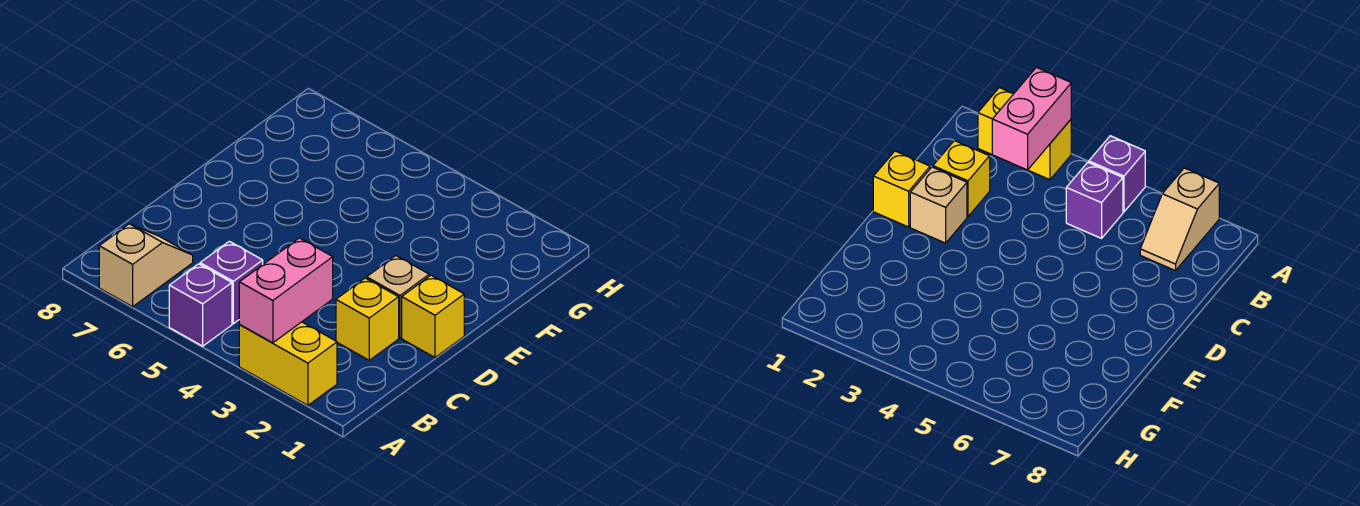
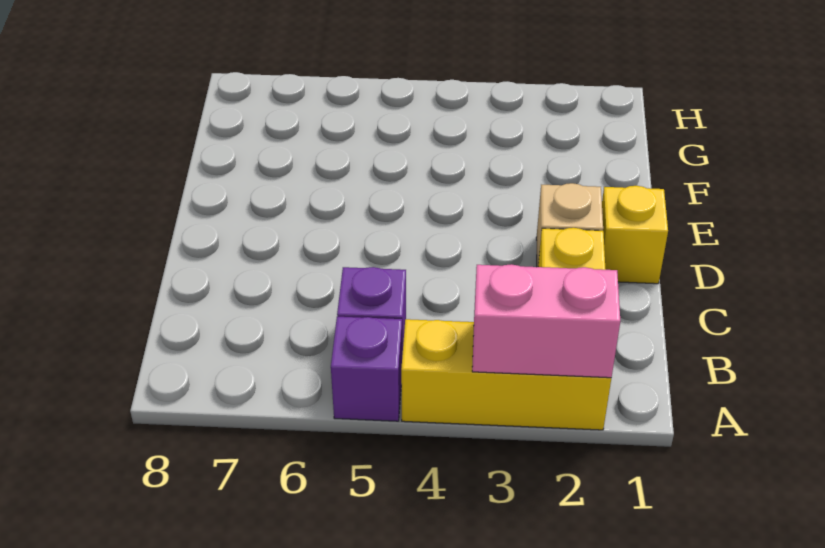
yellow brick A2:A3 level 1 -> yellow brick A2:A4 level 1
pink brick A3:B3 level 2 -> pink brick A2:A3 level 2
tan slope A7:B7 level 1 top A -> none

